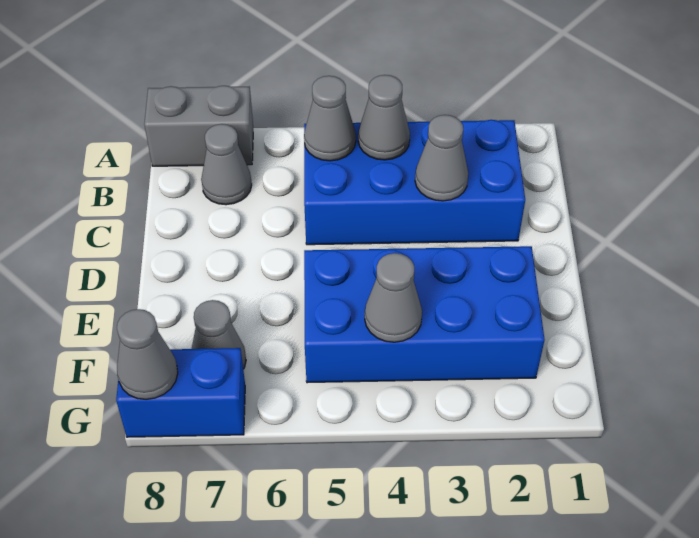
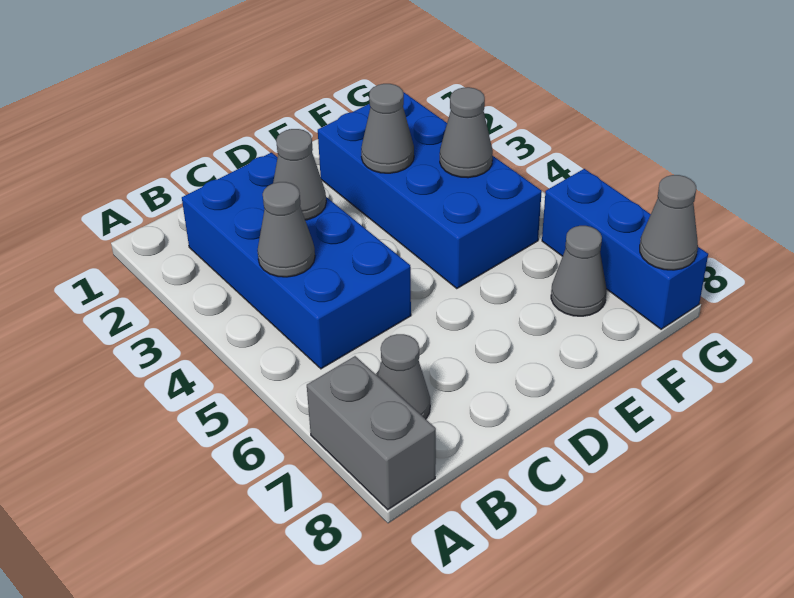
grey cone B5 level 2 -> grey cone E3 level 2
blue brick G7:G8 level 1 -> blue brick G6:G8 level 1

